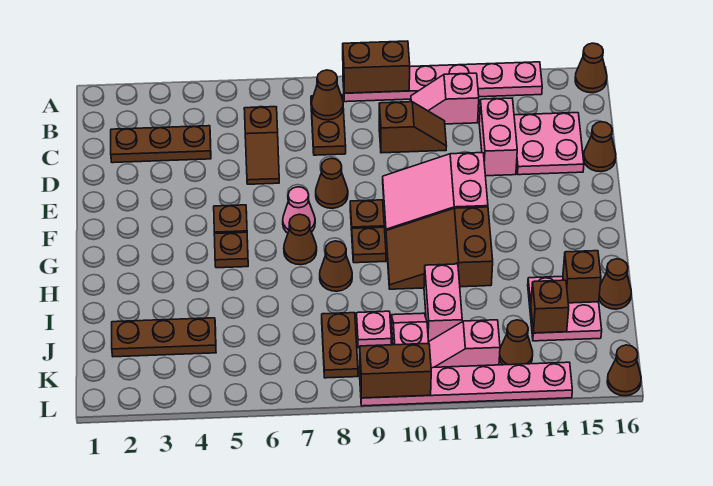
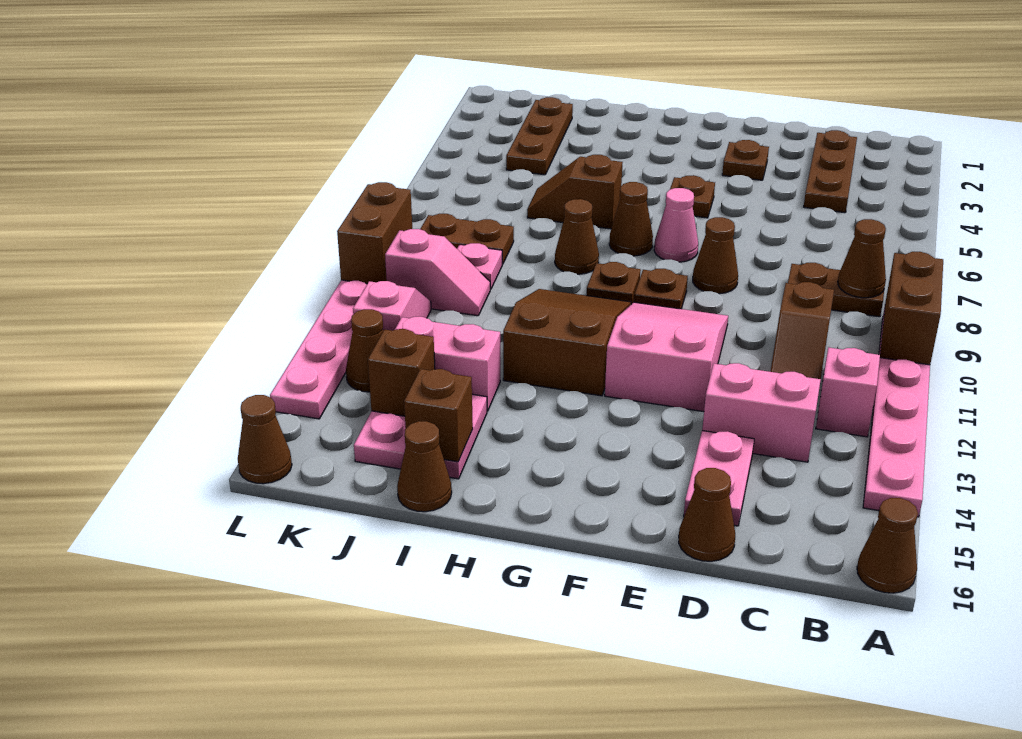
brown slope C6:D6 level 1 top C -> brown slope H6:I6 level 1 top H
pink plate C14:D15 level 1 -> pink plate D14:D15 level 1
brown plate G5 level 1 -> brown plate E3 level 1
pink brick I11:J11 level 1 -> pink brick I13:J13 level 1

